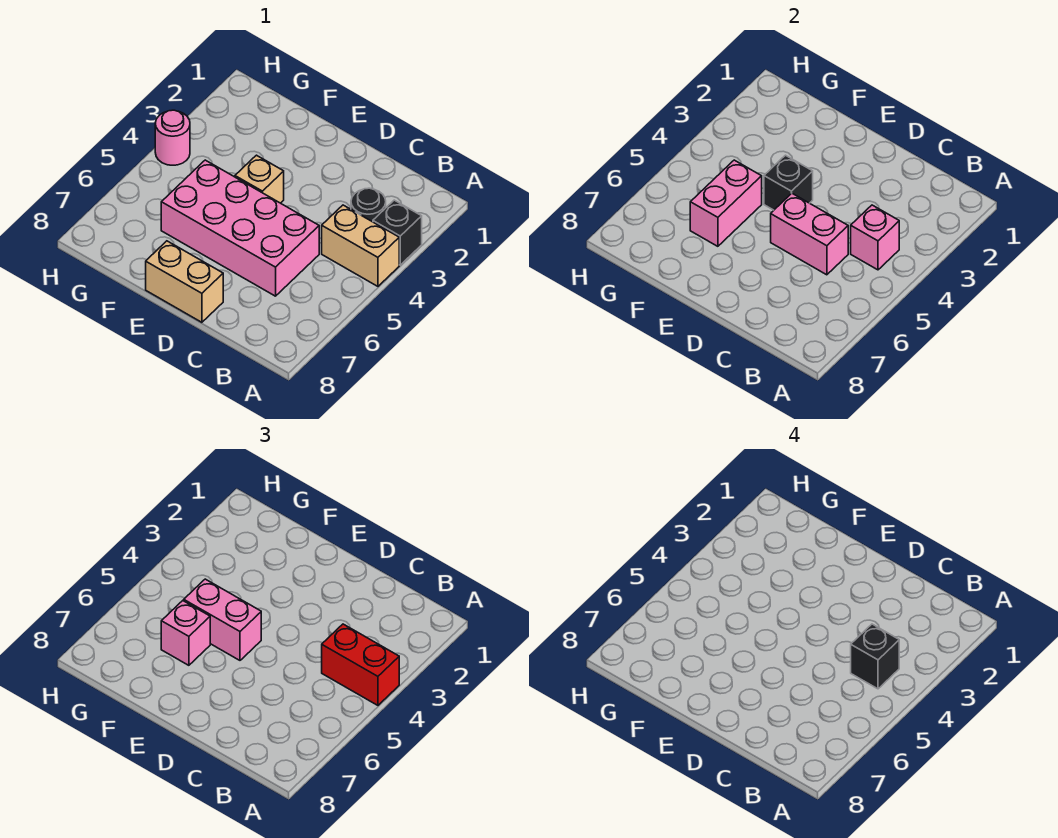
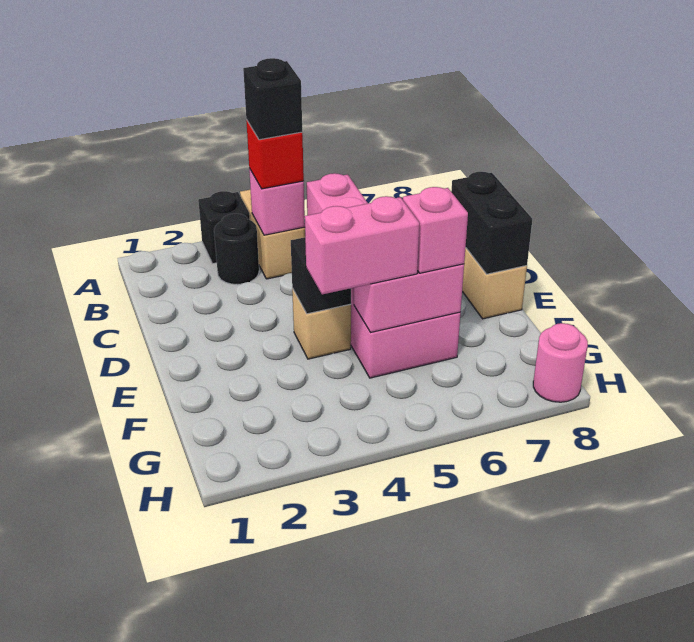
red brick A4:B4 level 3 -> red brick B4 level 3
none -> black brick D8:E8 level 2
pink brick E5:F5 level 3 -> pink brick F4:F5 level 3
pink round brick H4 level 1 -> pink round brick H8 level 1

